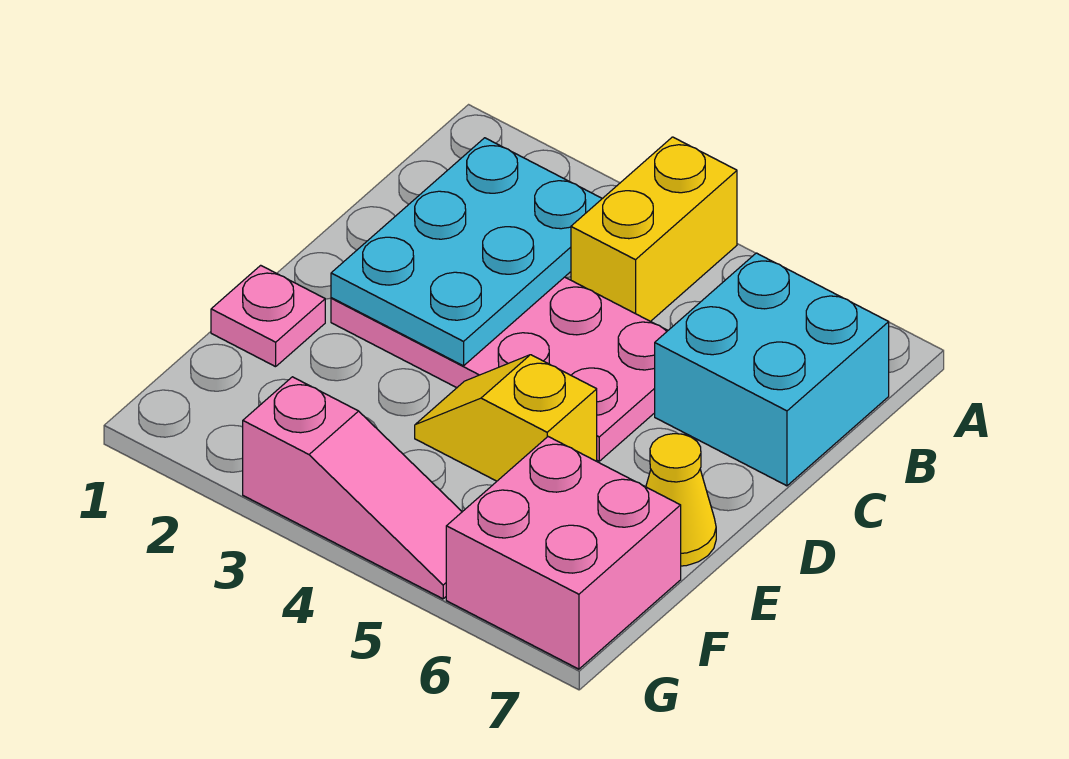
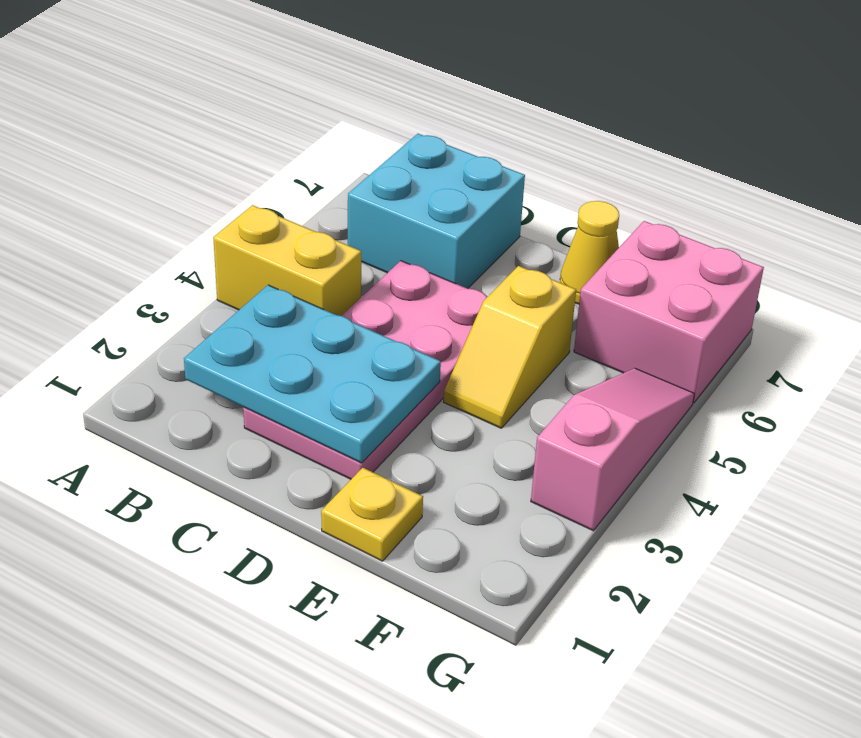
pink plate E1 level 1 -> yellow plate E1 level 1

